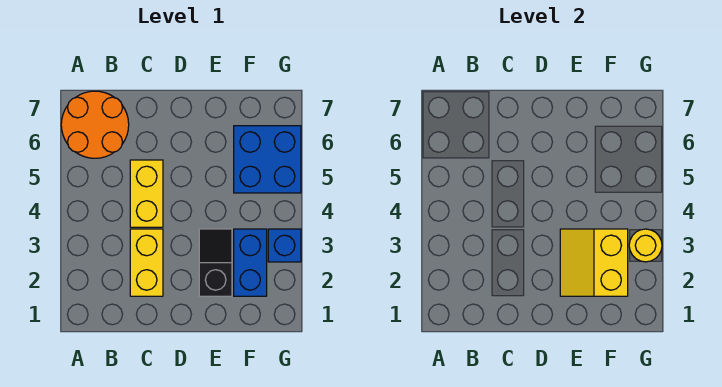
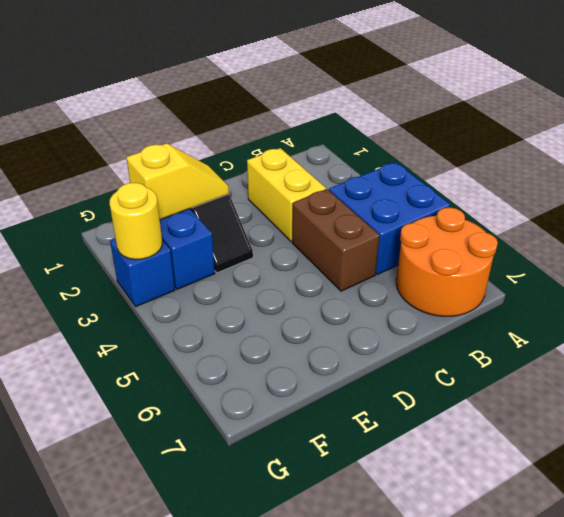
yellow brick C4:C5 level 1 -> brown brick C4:C5 level 1
yellow slope E2:F3 level 2 top F -> yellow slope E2:F2 level 2 top F
blue brick F5:G6 level 1 -> blue brick A4:B5 level 1

